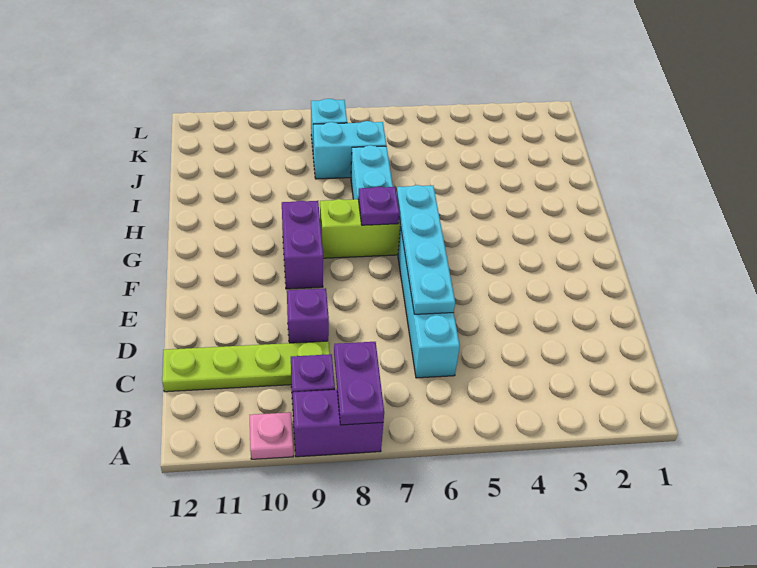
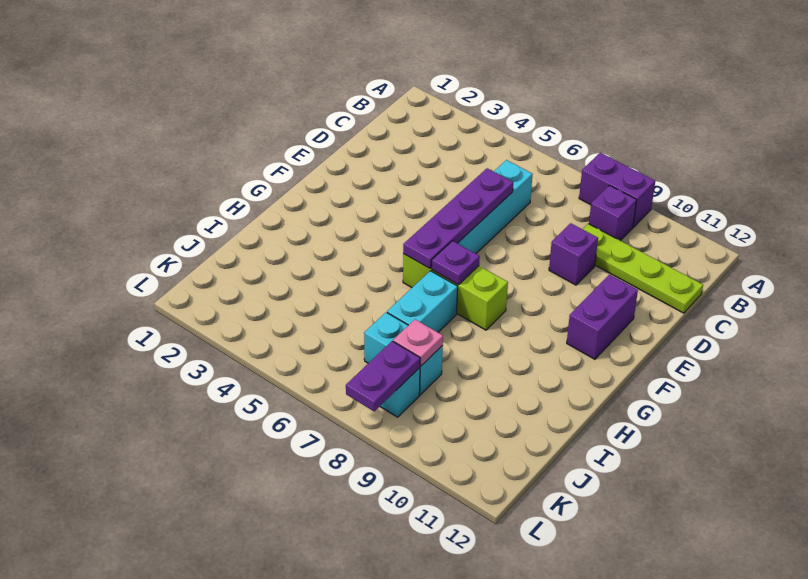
purple plate A8:B8 level 2 -> purple plate K8:L8 level 2
pink plate A10 level 1 -> pink plate J8 level 2
cyan plate D6:G6 level 2 -> purple plate D6:G6 level 2
purple brick F9:G9 level 1 -> purple brick E11:F11 level 1

